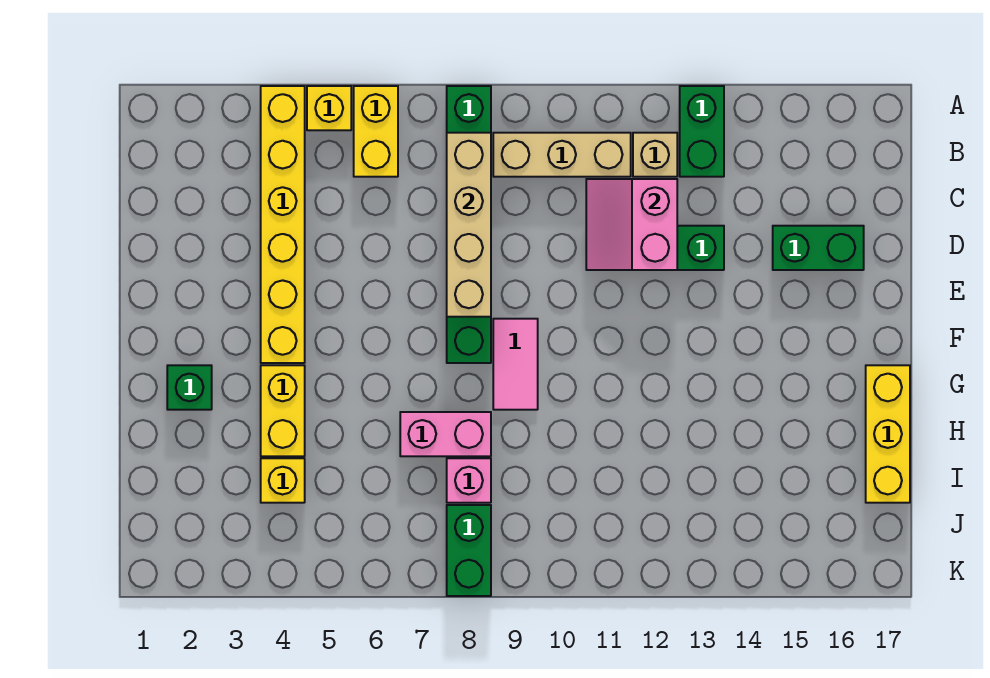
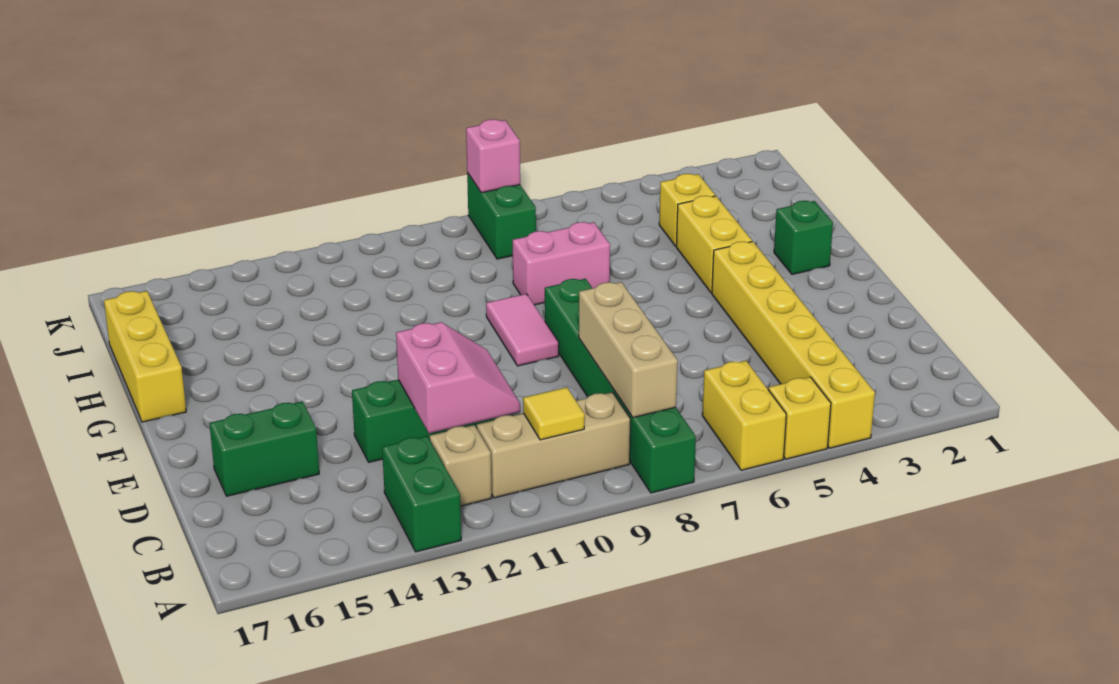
tan brick B8:E8 level 2 -> tan brick B8:D8 level 2
none -> yellow tile B10 level 2
pink brick I8 level 1 -> pink brick K8 level 2

